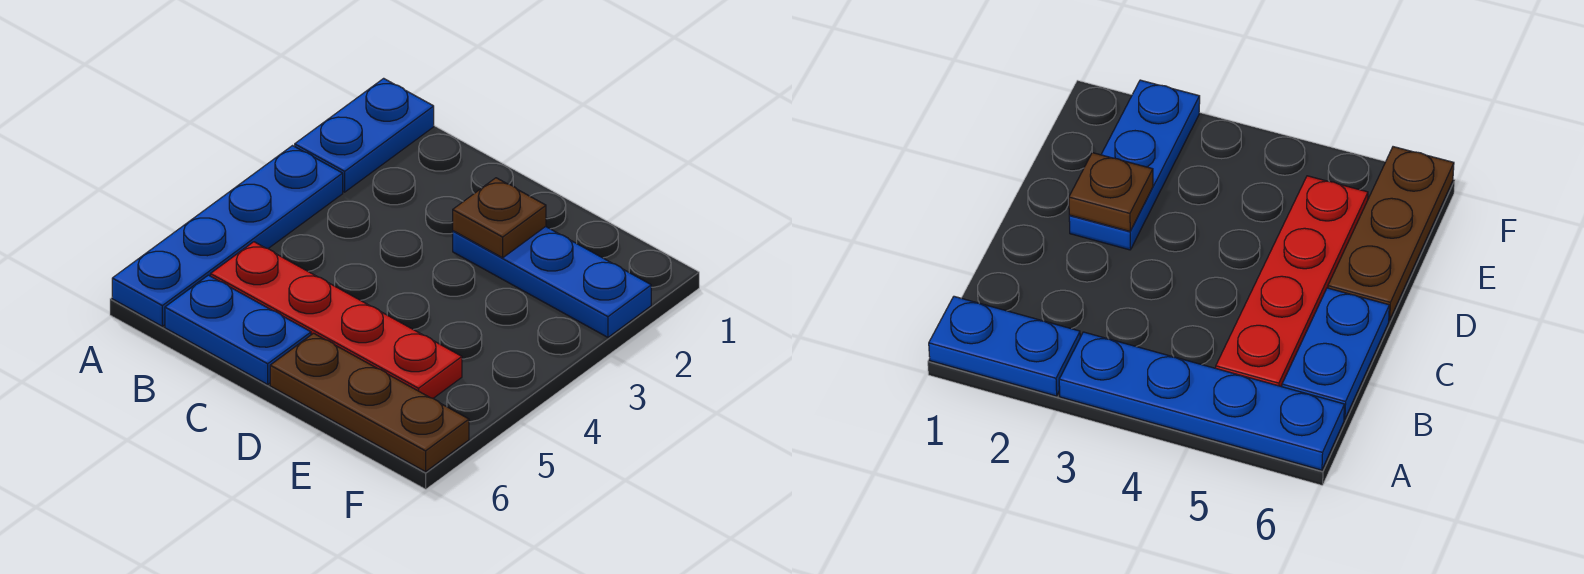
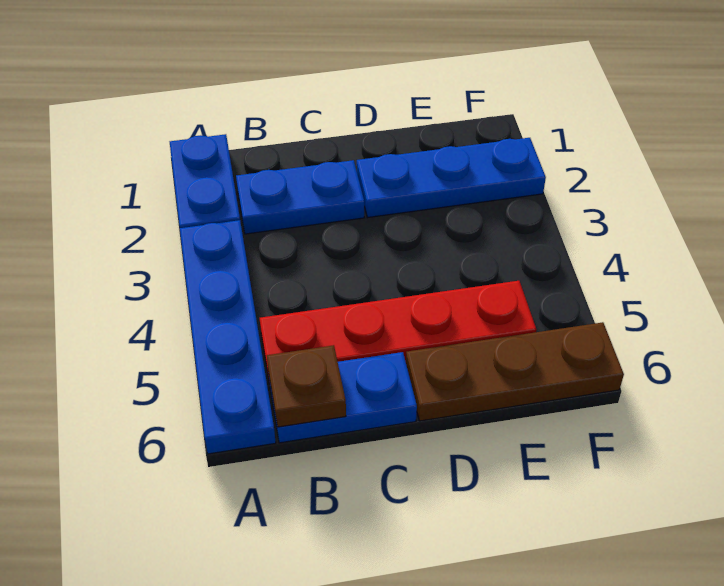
none -> blue plate B2:C2 level 1
brown plate D2 level 2 -> brown plate B6 level 2

